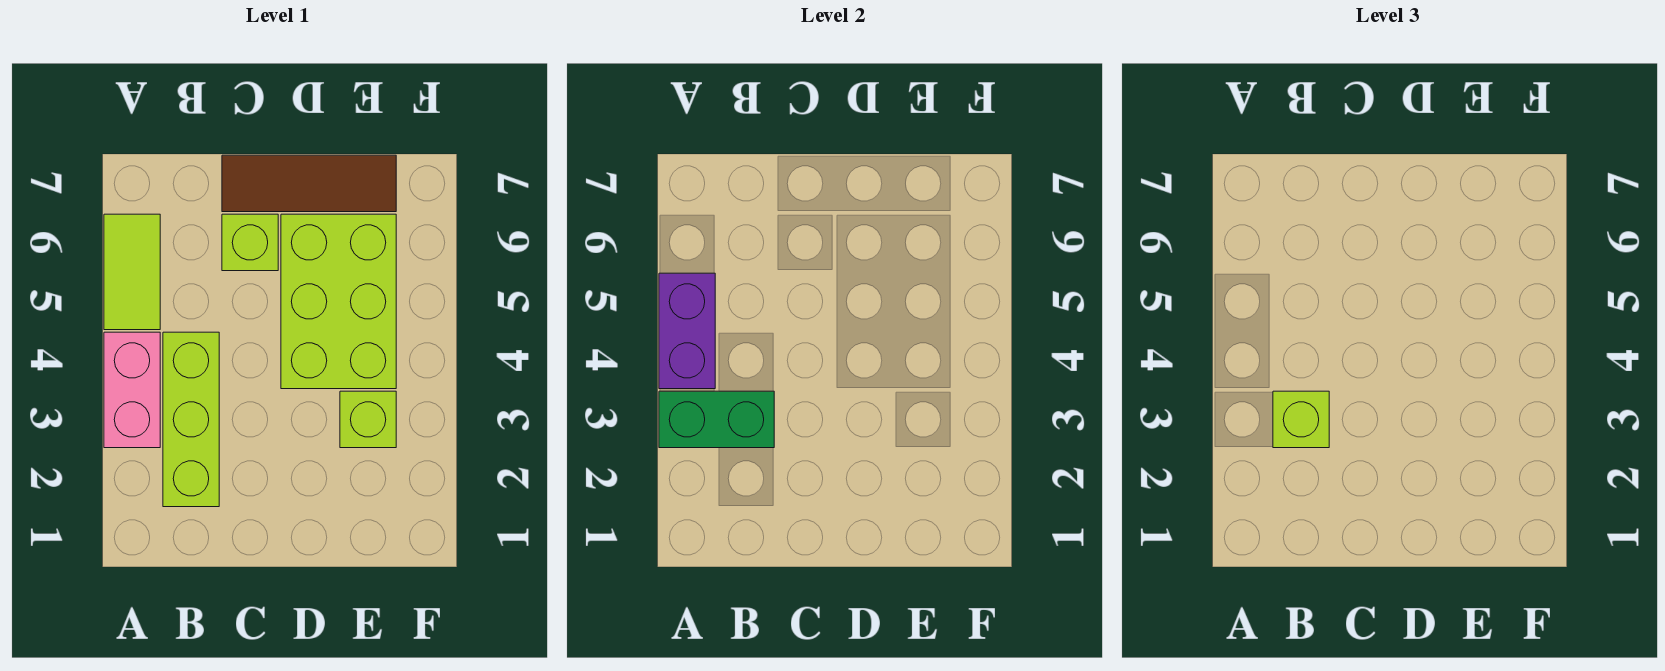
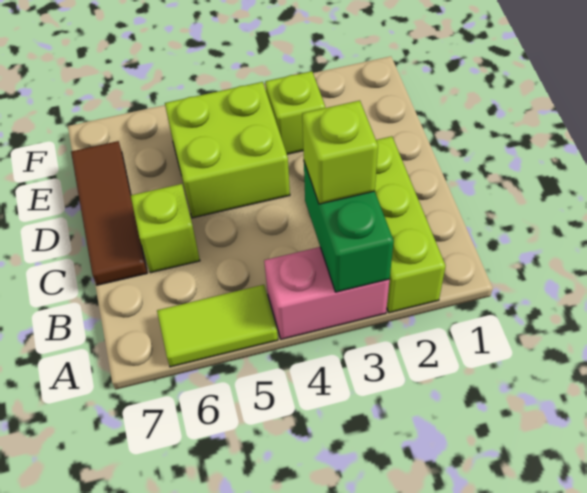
purple brick A4:A5 level 2 -> none
lime brick B2:B4 level 1 -> lime brick A2:C2 level 1
lime brick D4:E6 level 1 -> lime brick D4:E5 level 1

